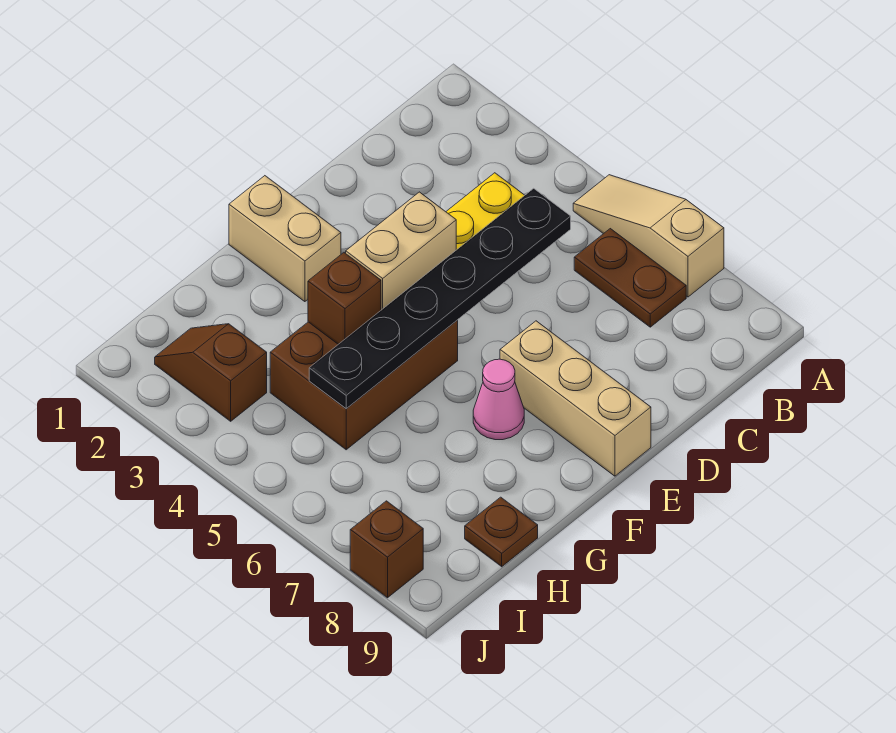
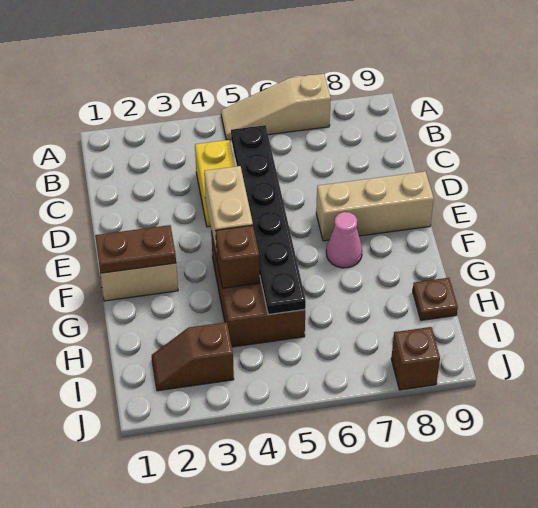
brown plate B6:B7 level 1 -> brown plate F1:F2 level 2

